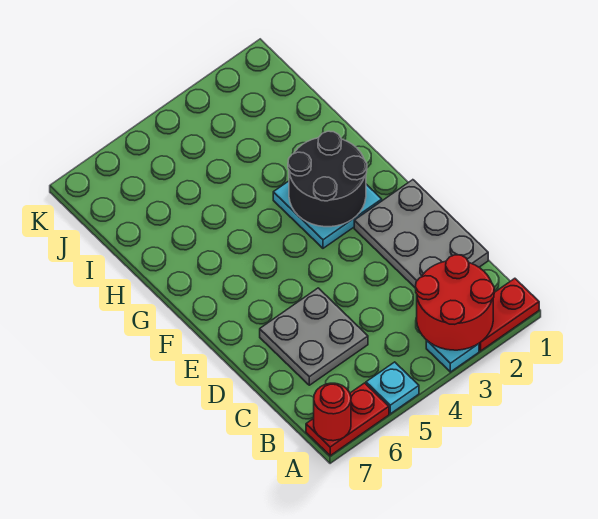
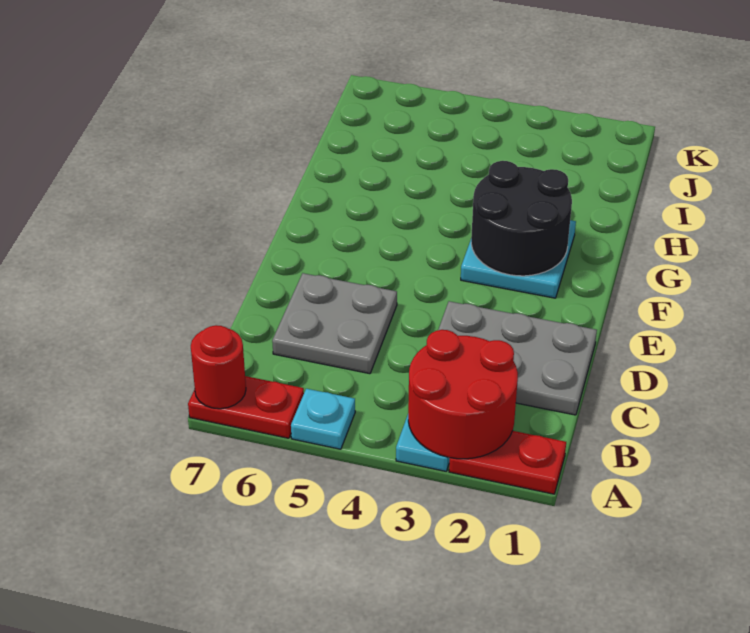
grey plate C1:E2 level 1 -> grey plate C1:D3 level 1

